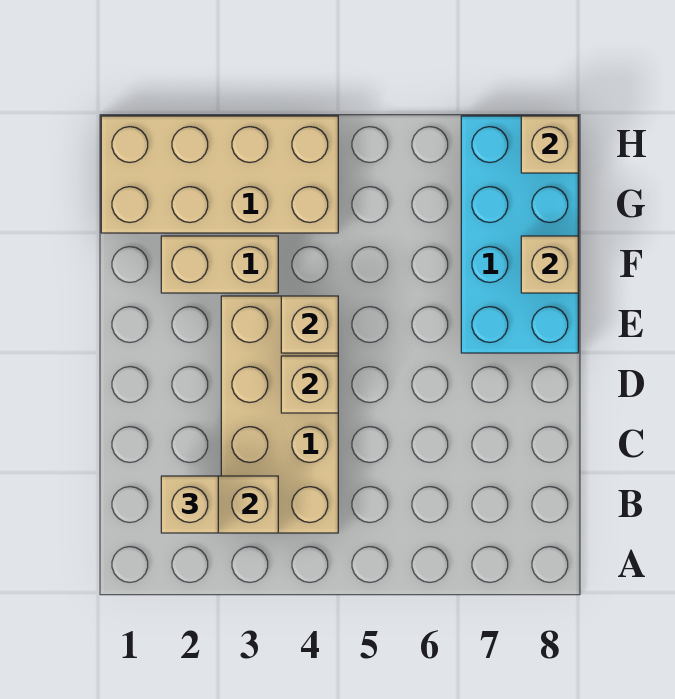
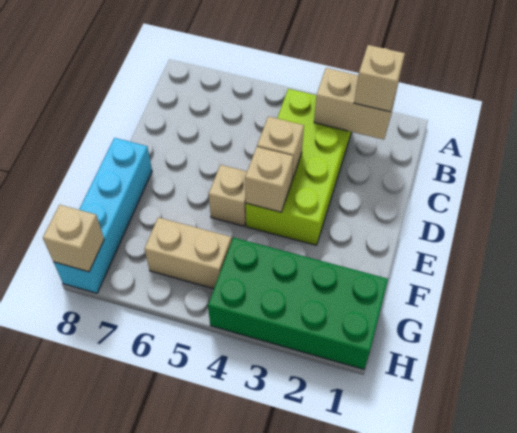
tan brick B3:E4 level 1 -> lime brick B3:E4 level 1
cyan brick E7:H8 level 1 -> cyan brick E8:H8 level 1
tan brick F2:F3 level 1 -> tan brick G5:G6 level 1
tan brick F8 level 2 -> tan brick E5 level 1
tan brick G1:H4 level 1 -> green brick G1:H4 level 1

